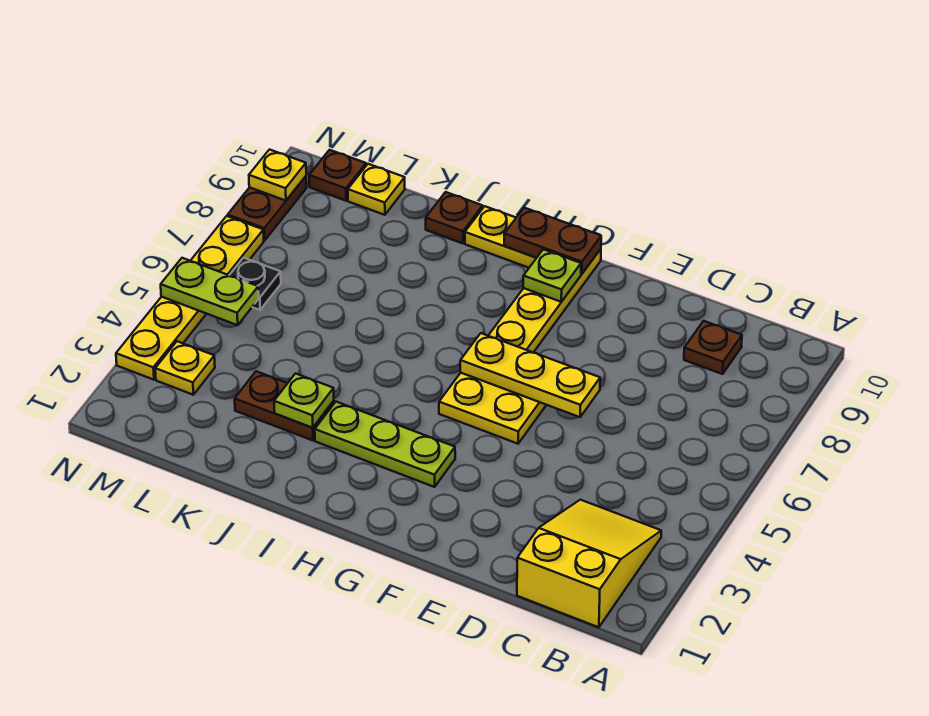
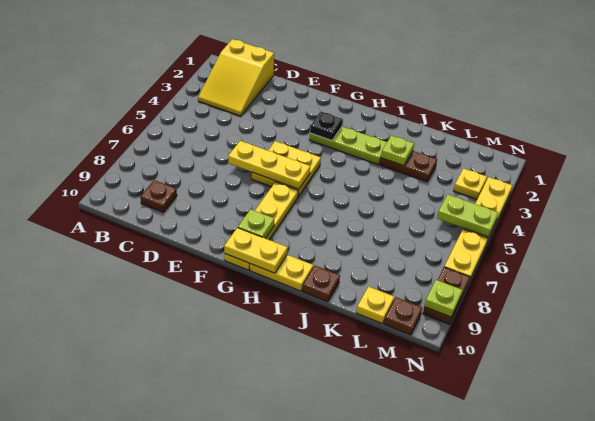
brown plate G10:H10 level 2 -> yellow plate G10:H10 level 2
black plate M6 level 1 -> black plate G3 level 2
yellow plate N9 level 2 -> lime plate N9 level 2

